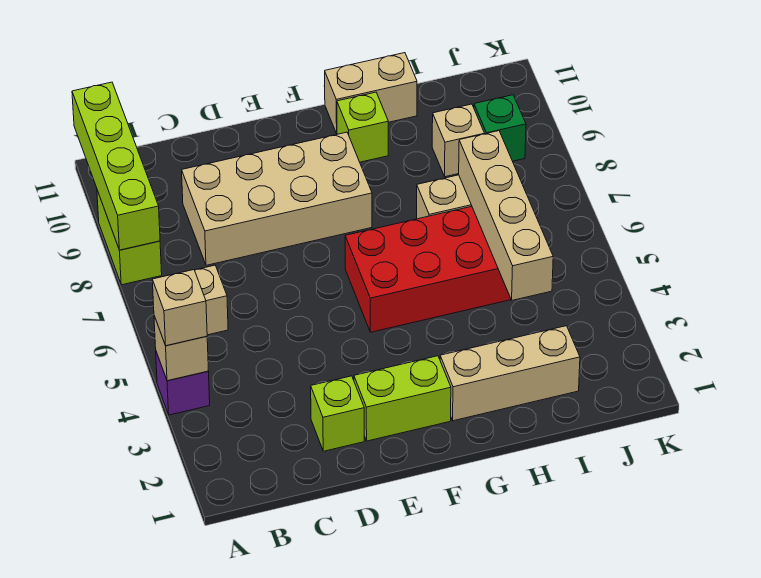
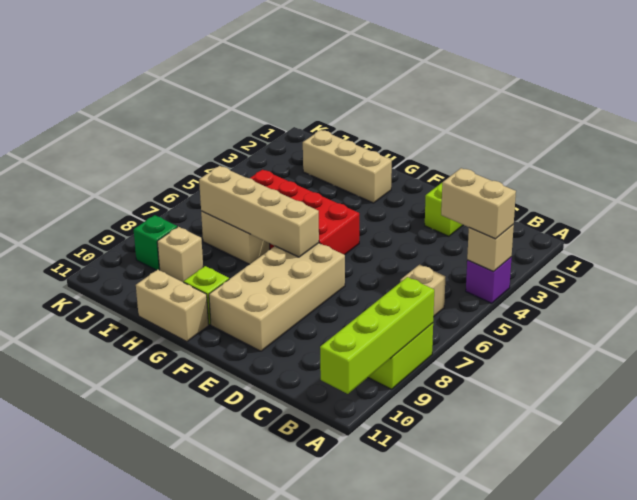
tan brick A4 level 3 -> tan brick A4:B4 level 3
tan brick C8:F9 level 1 -> tan brick E7:F10 level 1
lime brick E2:F2 level 1 -> none
tan brick I4:I7 level 2 -> tan brick F7:I7 level 2

